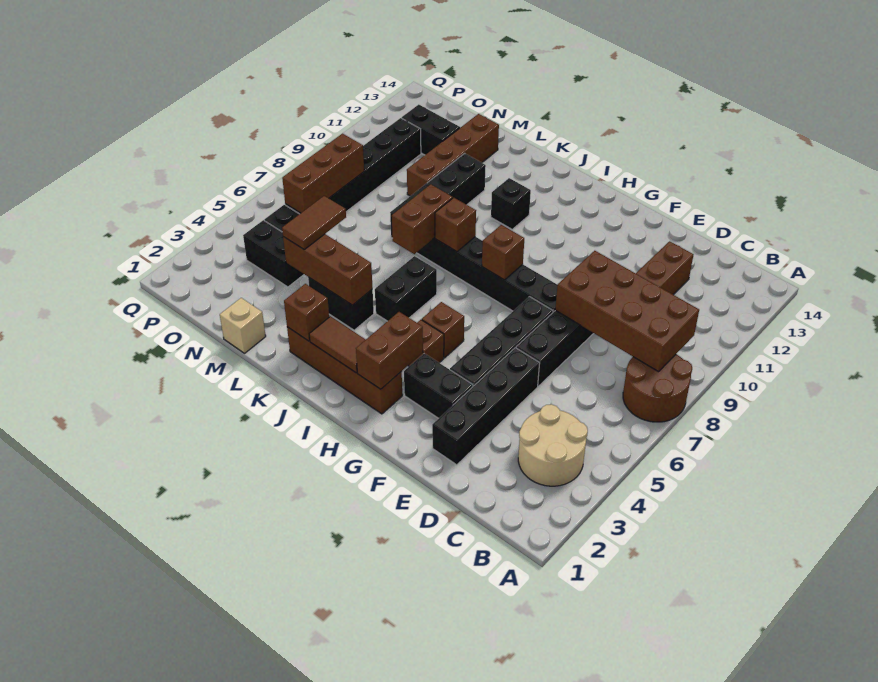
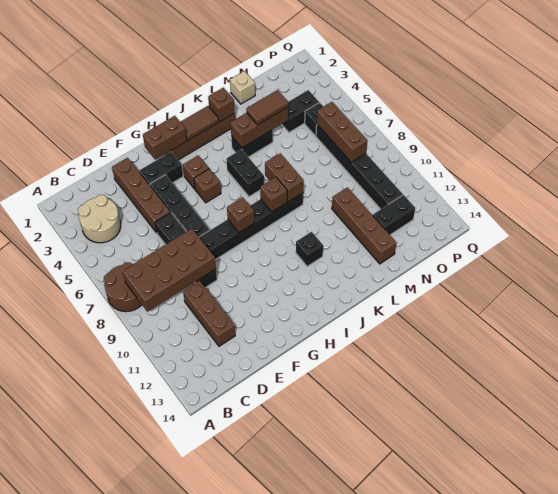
black brick E2:E5 level 1 -> brown brick E2:E5 level 1
brown brick H2:H3 level 2 -> brown brick G2:H2 level 2
black brick L8:L11 level 1 -> none
brown tile M4:M5 level 3 -> brown tile L4:M4 level 3

